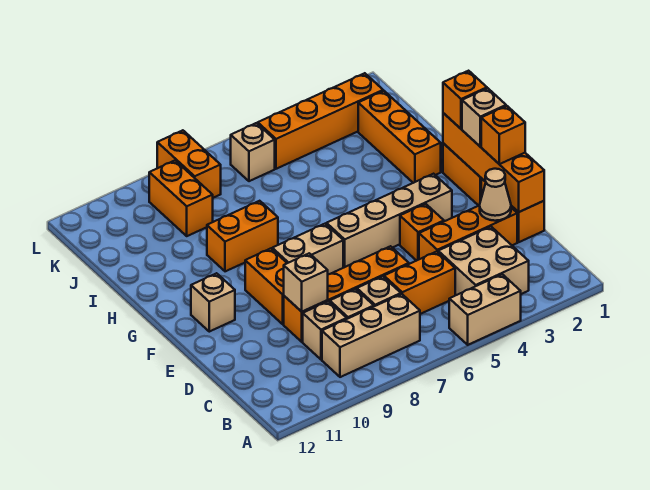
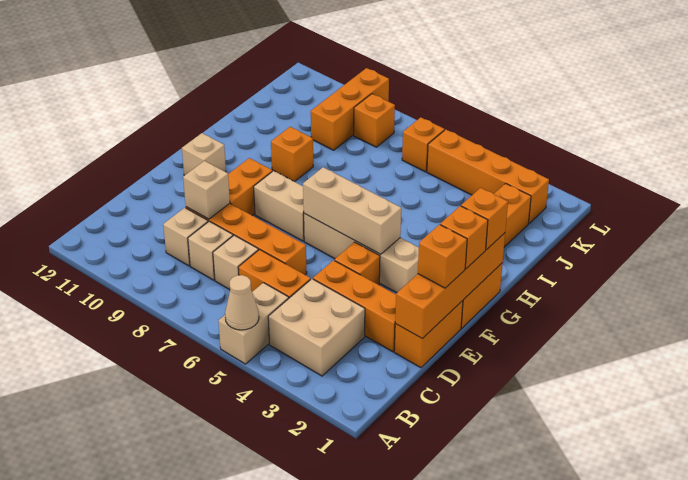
tan brick A4:A5 level 1 -> tan brick A5:B5 level 1
tan brick B7:B9 level 1 -> tan brick F4:F6 level 2
tan cone D2 level 2 -> tan cone A5 level 2
tan brick F1 level 3 -> orange brick F1 level 3
orange brick H8:H9 level 1 -> orange brick H9 level 1
orange brick J9:K9 level 1 -> orange brick J9:L9 level 1
tan brick K6 level 1 -> orange brick K6 level 1
orange brick K8:L8 level 1 -> orange brick K8 level 1

